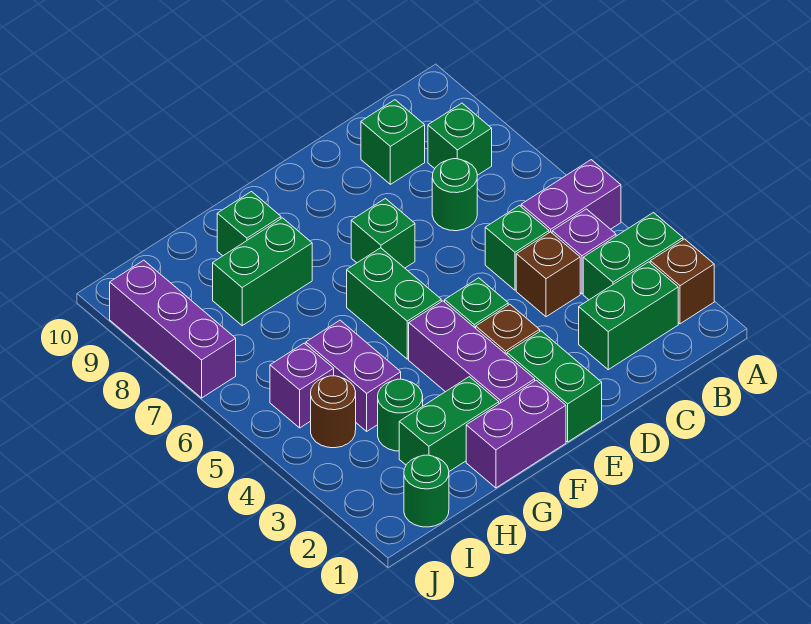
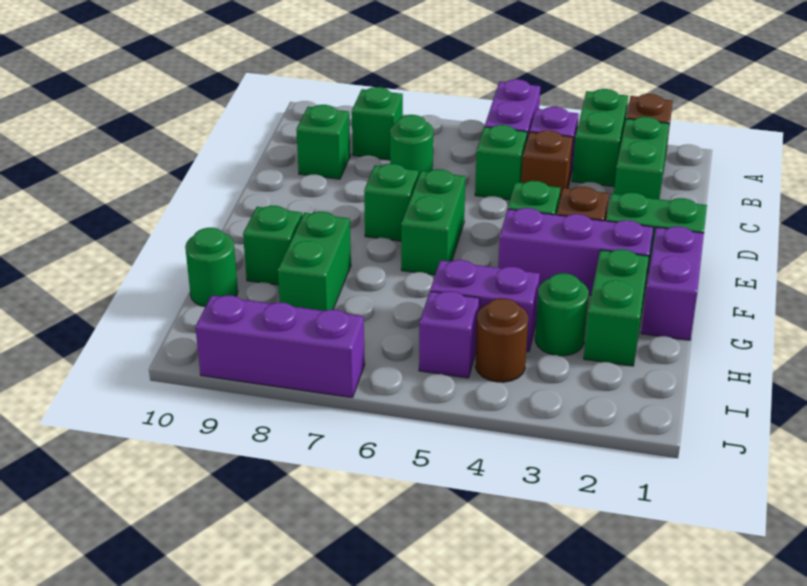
green brick F5:F6 level 1 -> green brick E6:F6 level 1
green round brick I1 level 1 -> green round brick H10 level 1

